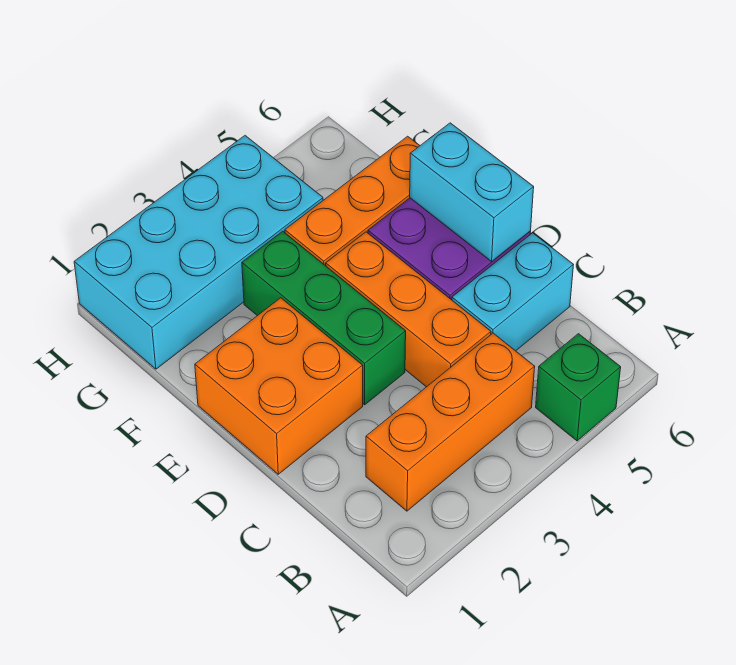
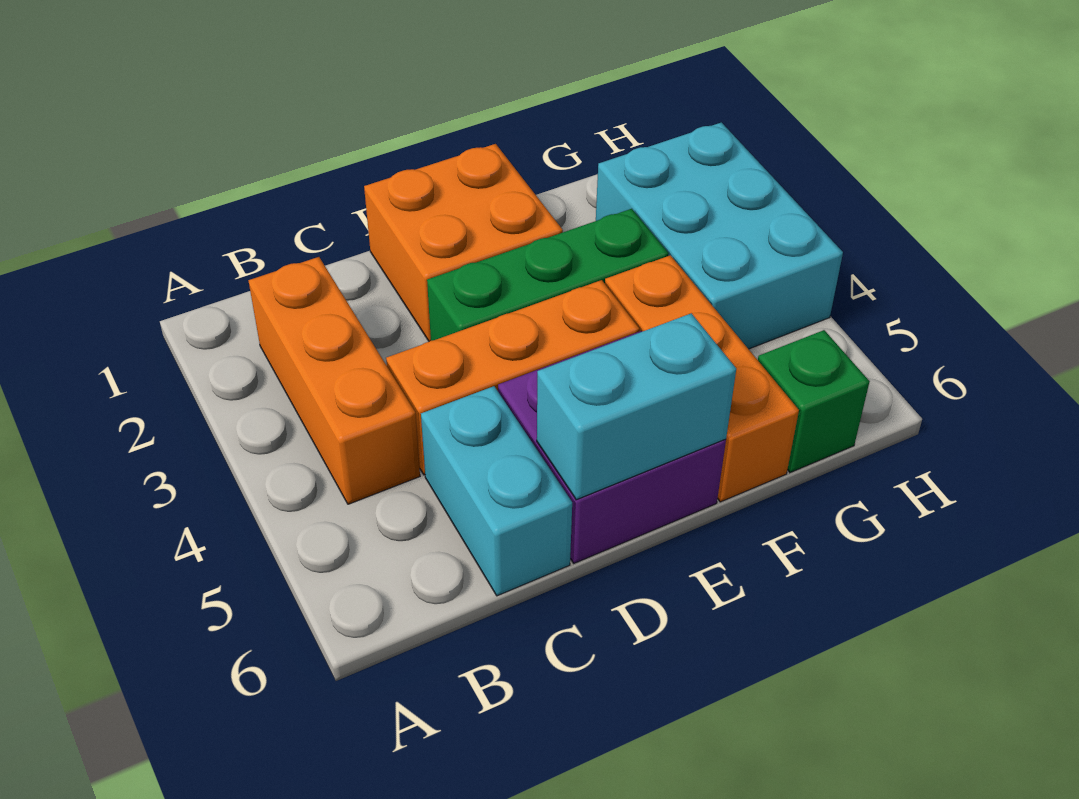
green brick A5 level 1 -> green brick G6 level 1
cyan brick G1:H4 level 1 -> cyan brick G2:H4 level 1

